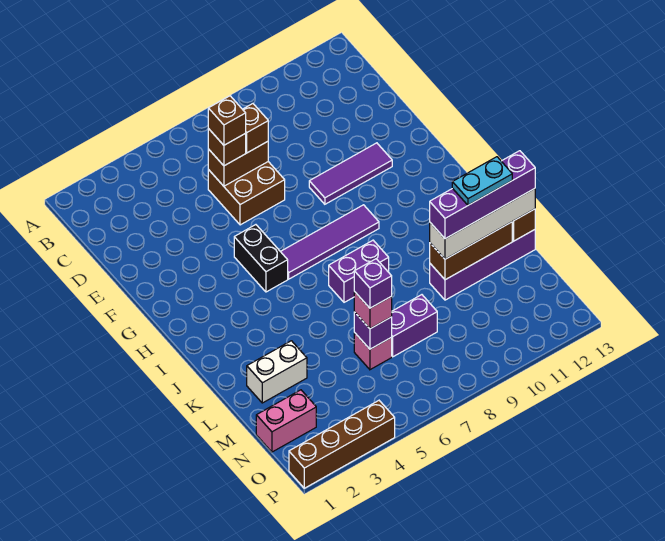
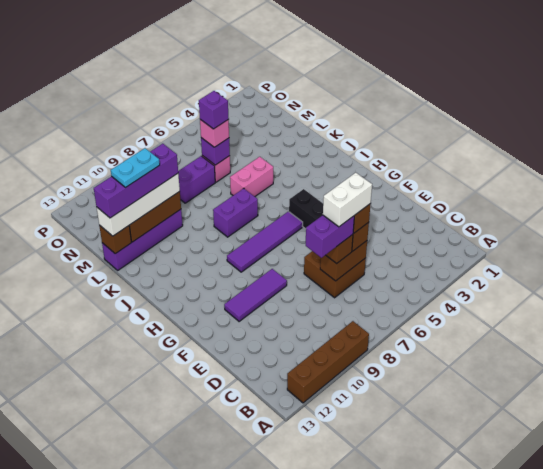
none -> purple brick D7:D8 level 4
white brick L2:L3 level 1 -> white brick D6:D7 level 5
pink brick N1:N2 level 1 -> pink brick K5:K6 level 1
brown brick P1:P4 level 1 -> brown brick A9:A12 level 1

